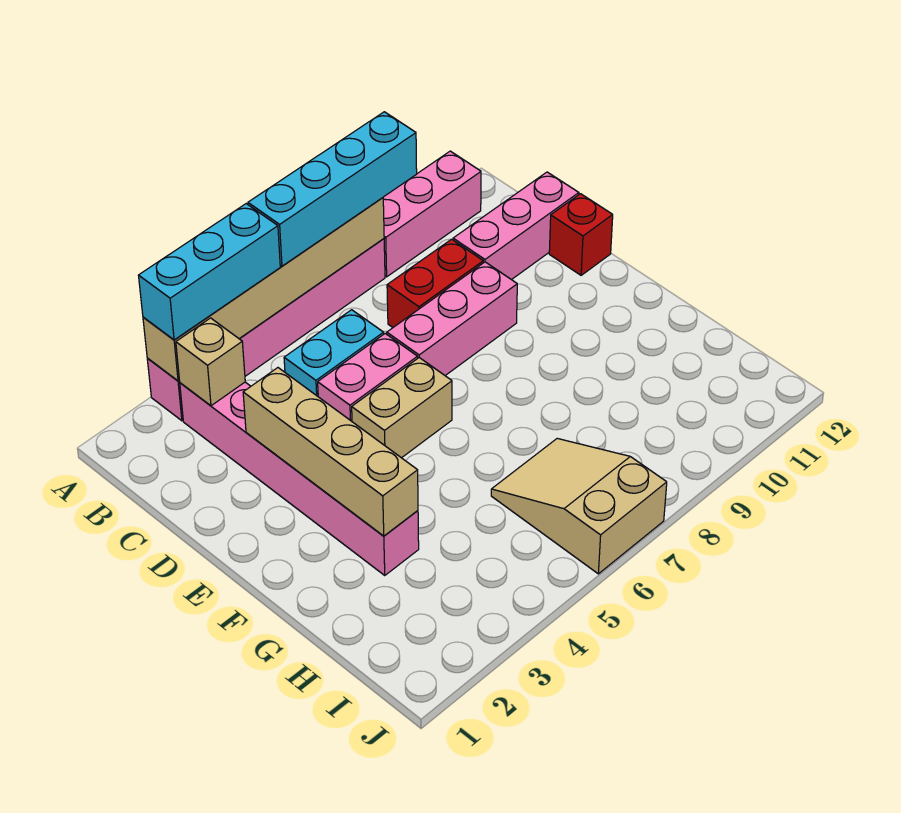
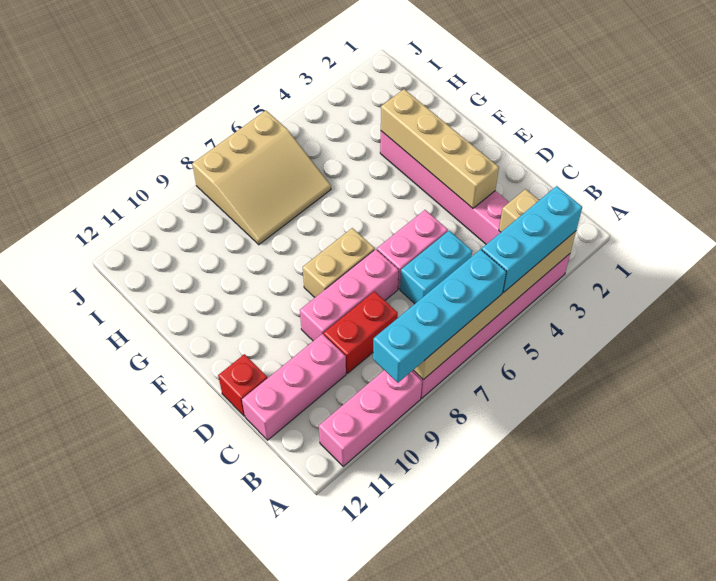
tan brick E5:E6 level 1 -> tan brick E7:E8 level 1
tan slope H6:J7 level 1 top J -> tan slope H6:J8 level 1 top J

